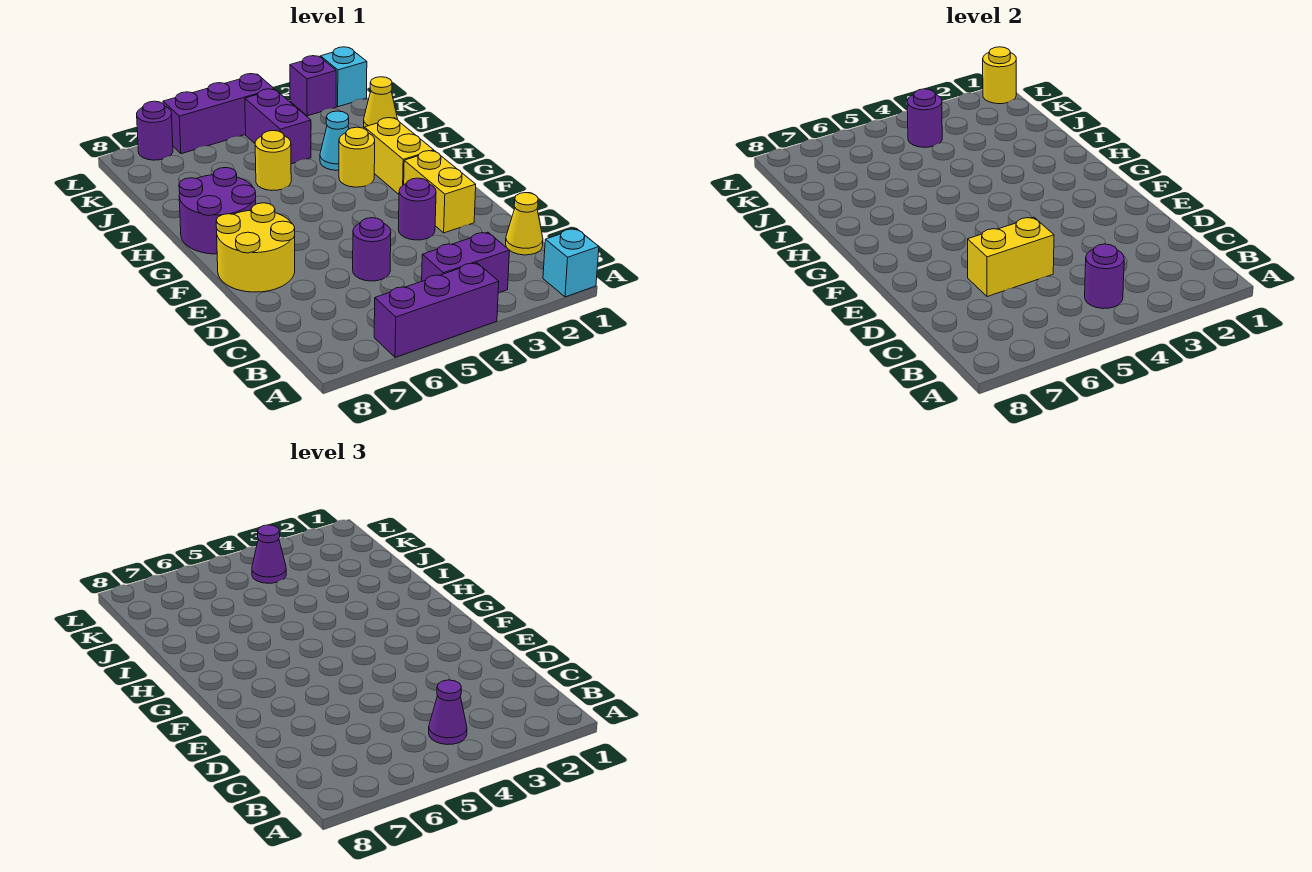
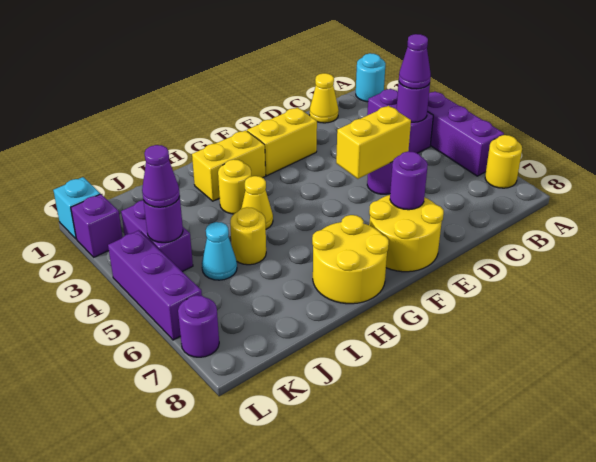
cyan brick A1 level 1 -> cyan round brick A1 level 1
yellow brick D5:D6 level 2 -> yellow brick D5:E5 level 2
purple round brick E3 level 1 -> purple round brick E7 level 2
purple round brick G7:H8 level 1 -> yellow round brick G7:H8 level 1
cyan cone I3 level 1 -> cyan cone J5 level 1
yellow cone J1 level 1 -> yellow cone H4 level 1
purple brick J4:K4 level 1 -> purple brick K3:K4 level 1
yellow round brick L1 level 2 -> yellow round brick A7 level 1

